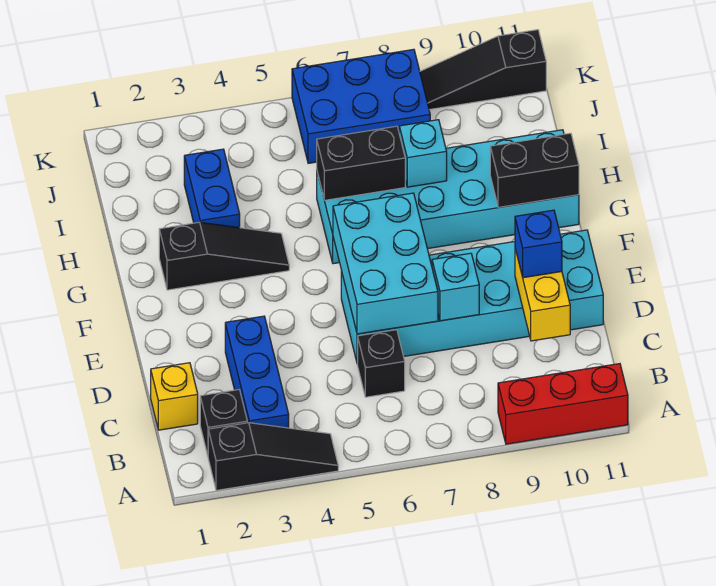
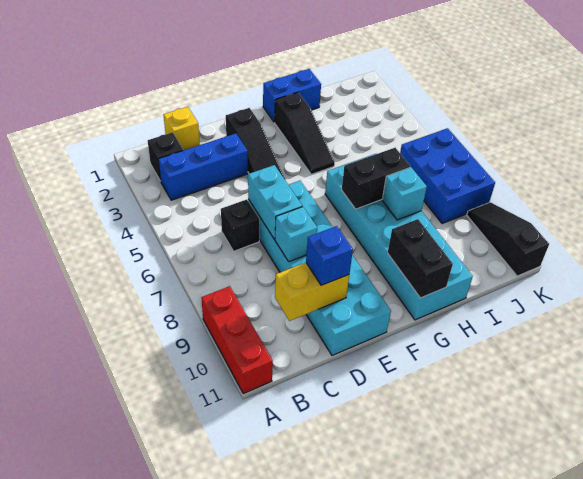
black slope A2:A4 level 1 top 2 -> black slope E2:E4 level 1 top 2
cyan brick D6:F7 level 2 -> cyan brick D6:D7 level 2
blue brick H3:I3 level 1 -> blue brick G1:H1 level 1
black brick H6:H7 level 2 -> black brick G7:H7 level 2

